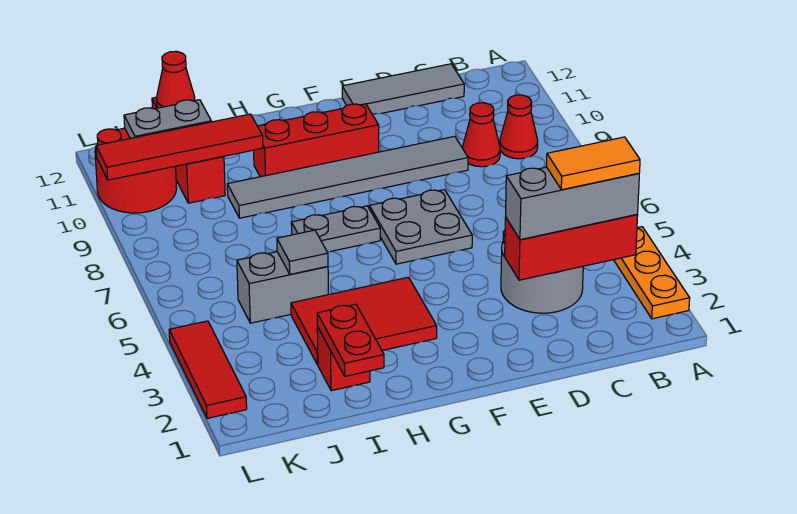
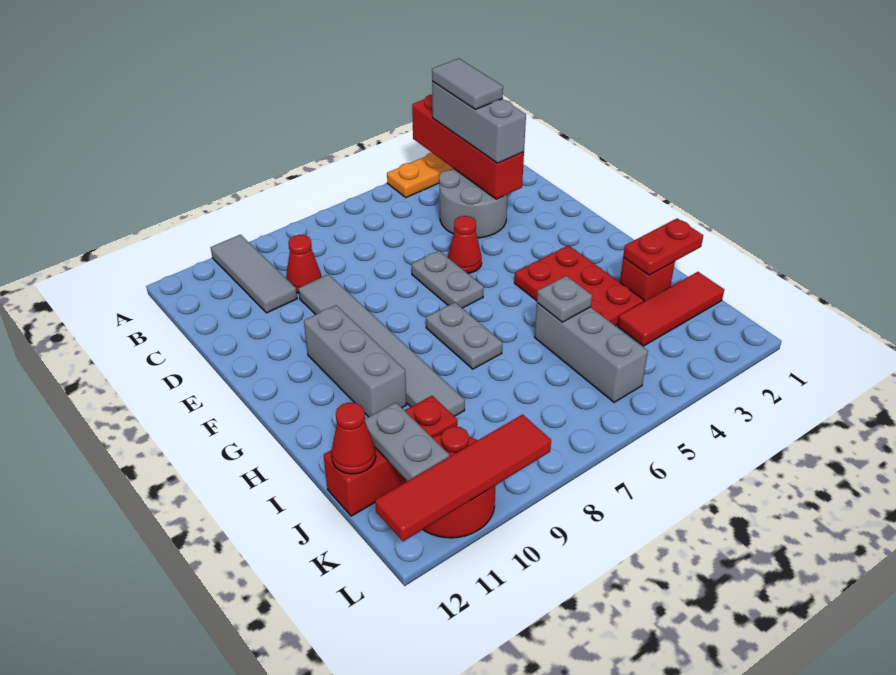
red brick B3:D3 level 2 -> red brick A3:D3 level 2
orange tile B3:C3 level 4 -> grey tile B3:C3 level 4
red cone B9 level 1 -> red cone E5 level 1
grey tile C12:E12 level 1 -> grey tile A10:C10 level 1
grey plate E6:F7 level 1 -> grey plate E6:F6 level 1
red brick F10:H10 level 1 -> grey brick F10:H10 level 1
red tile G3:I4 level 1 -> red plate G3:I4 level 1
grey brick I5:J5 level 1 -> grey brick I5:K5 level 1
grey tile I5 level 2 -> grey plate I5 level 2
red tile I10:L10 level 2 -> red tile L9:L12 level 2
red tile L2:L4 level 1 -> red tile J1:J3 level 1

